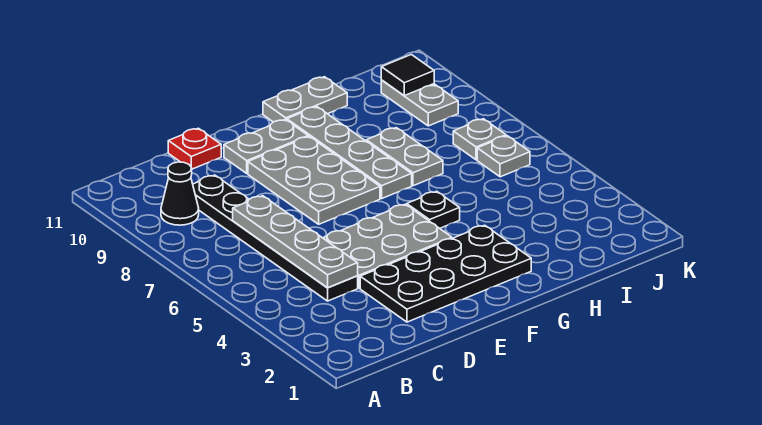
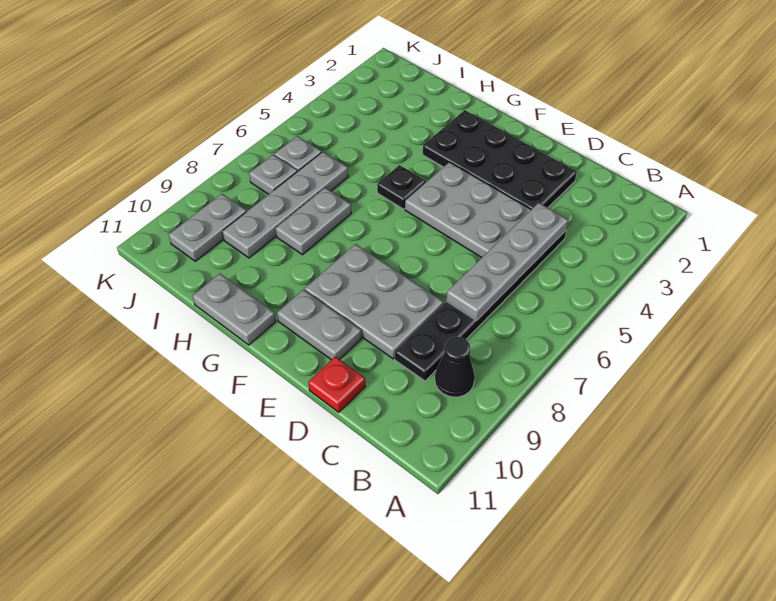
grey plate E7:F9 level 1 -> grey plate D8:F9 level 1
grey plate G7:G10 level 1 -> grey plate I6:I9 level 1
black tile J10 level 2 -> none

